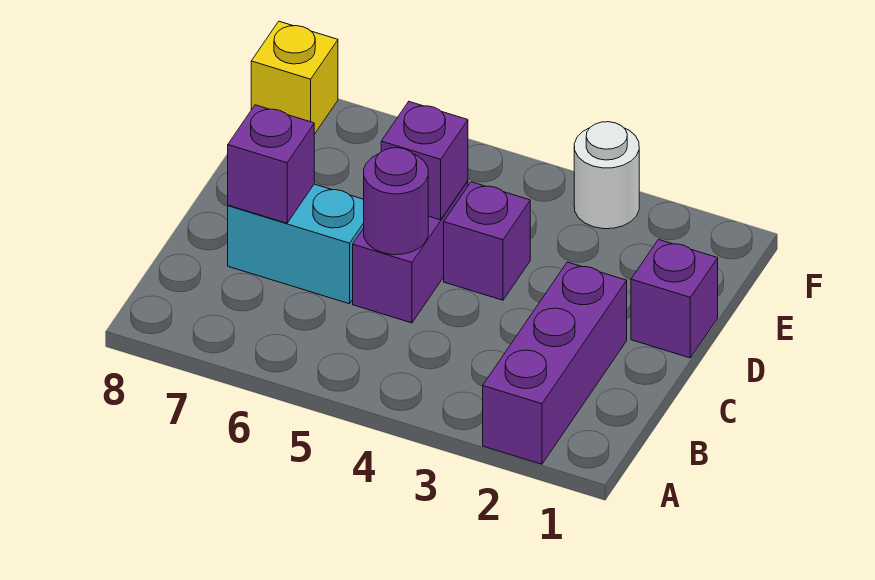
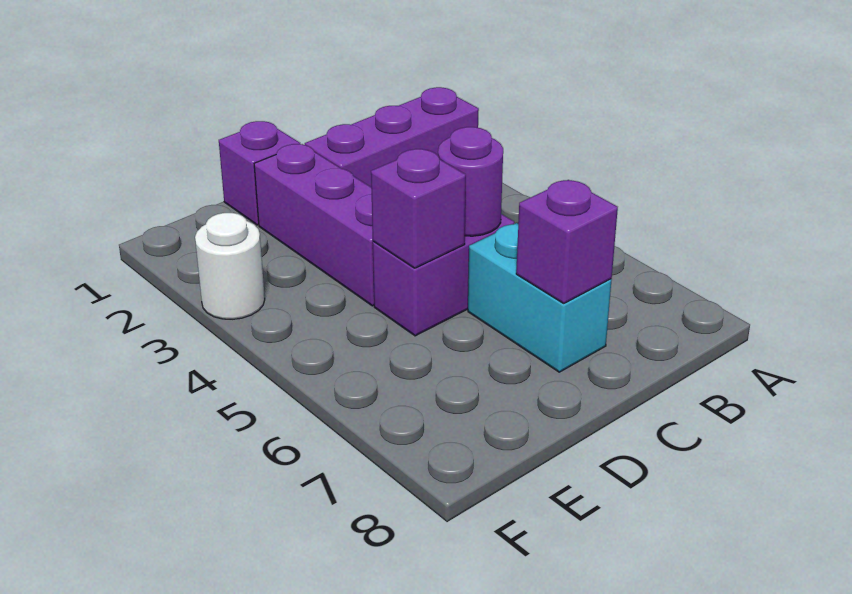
purple brick D4 level 1 -> purple brick D2:D4 level 1
yellow brick F8 level 1 -> none

